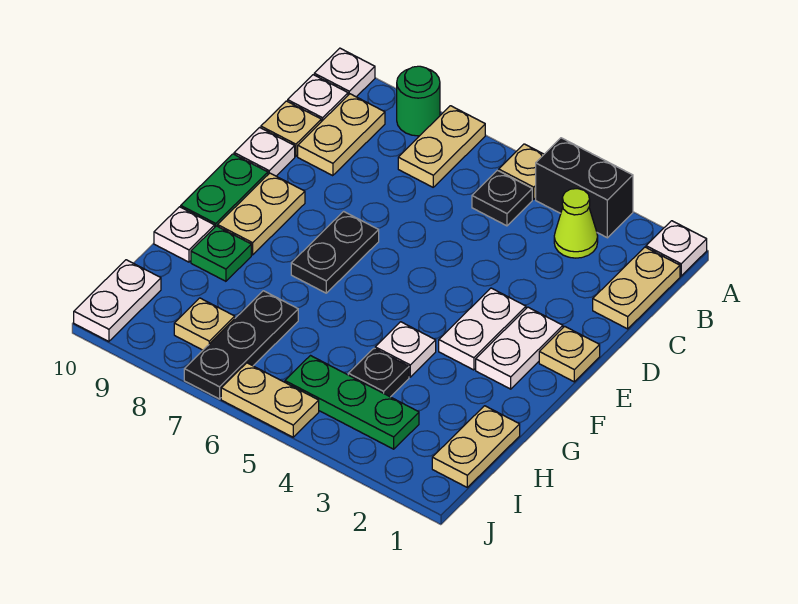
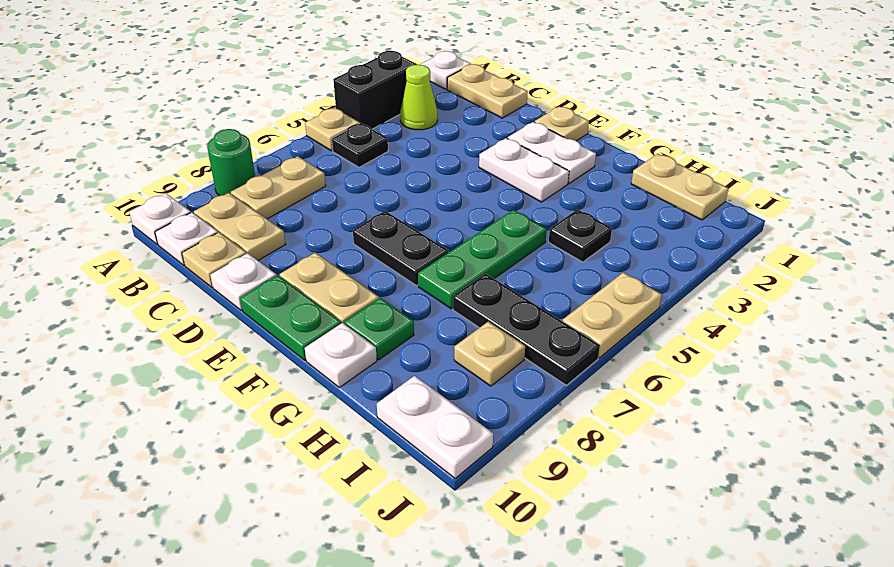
tan plate A7:B7 level 1 -> tan plate B7:B8 level 1
white plate G4 level 1 -> none
green plate I3:I5 level 1 -> green plate G5:G7 level 1

